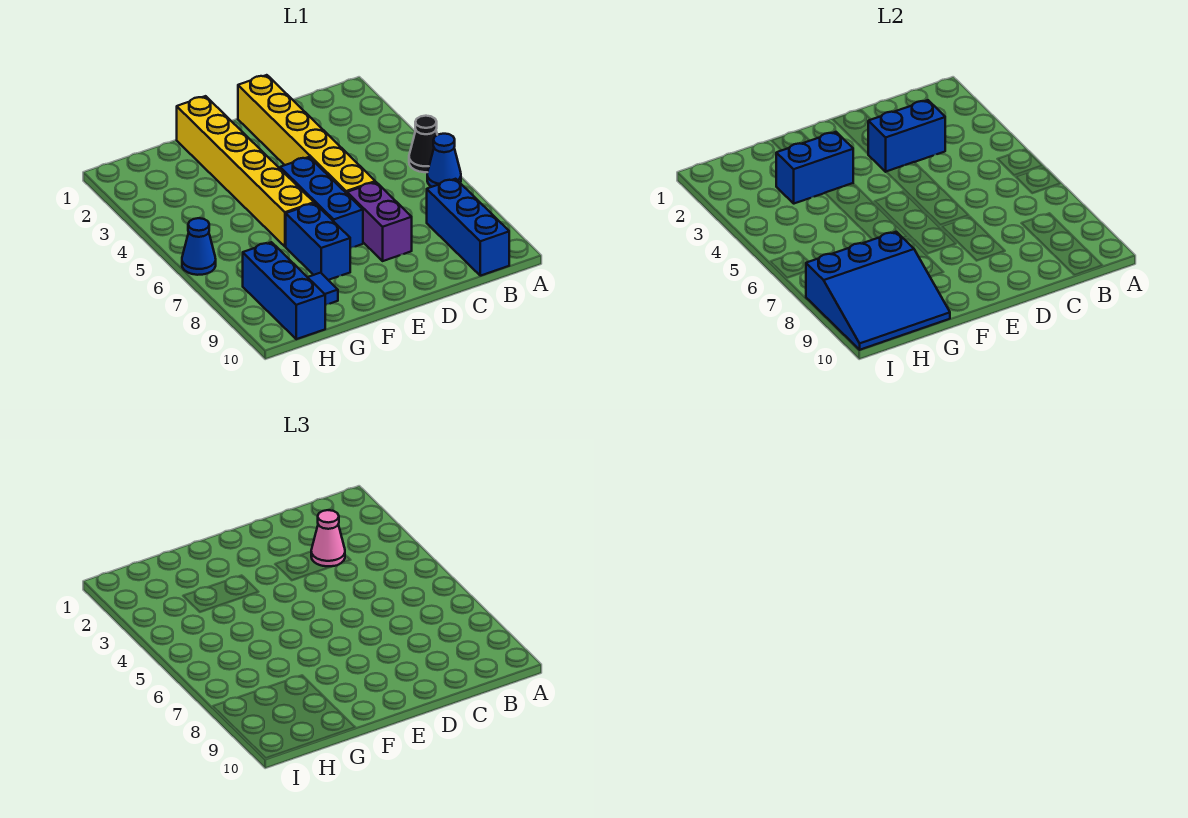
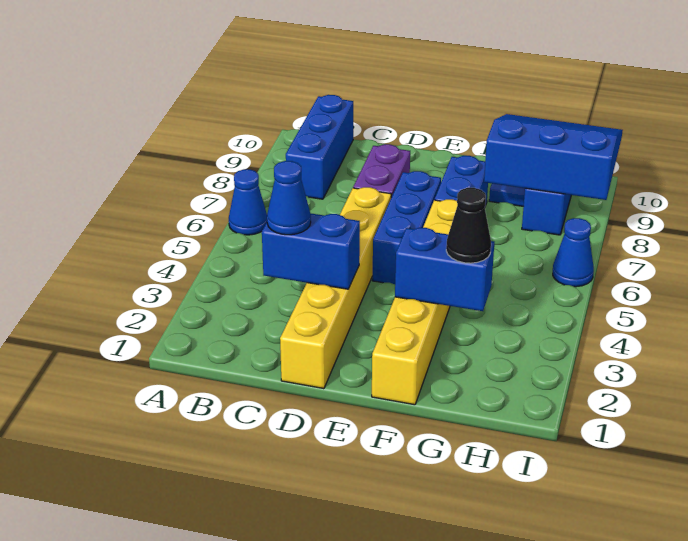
black cone A5 level 1 -> black cone G3 level 3
pink cone C3 level 3 -> blue cone C3 level 3

